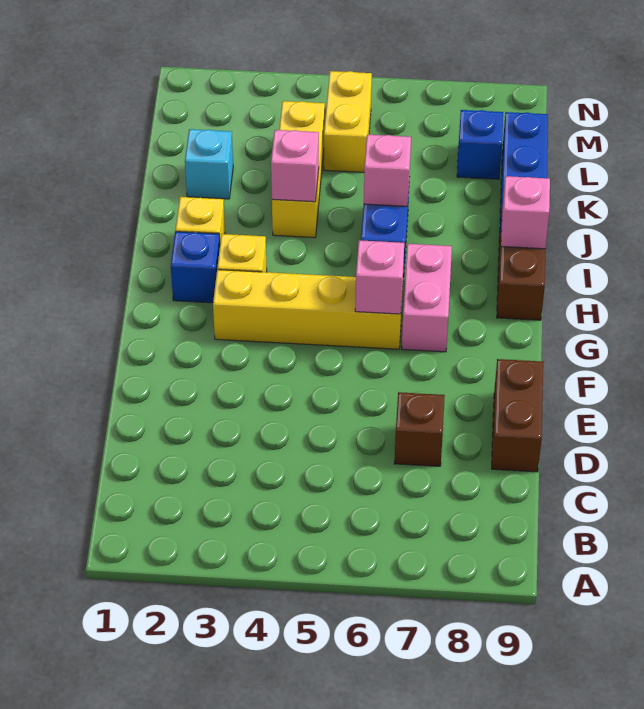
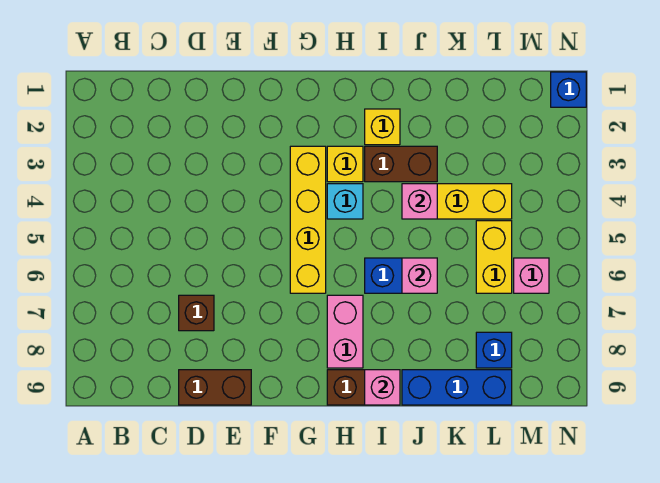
pink brick G6 level 2 -> pink brick M6 level 1
pink brick G7:H7 level 1 -> pink brick H7:H8 level 1
blue brick H2 level 1 -> blue brick N1 level 1
none -> brown brick I3:J3 level 1
cyan brick K2 level 1 -> cyan brick H4 level 1
yellow brick L5:M5 level 1 -> yellow brick L5:L6 level 1

